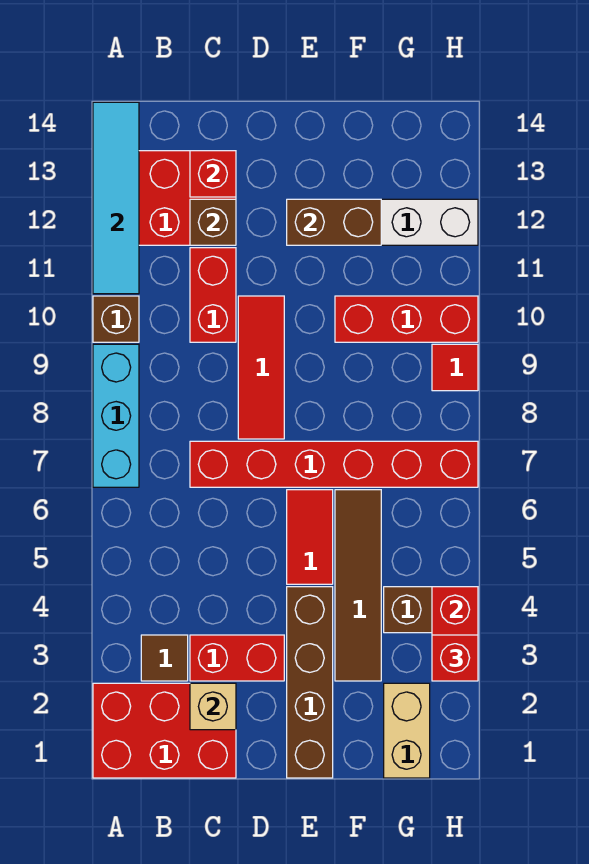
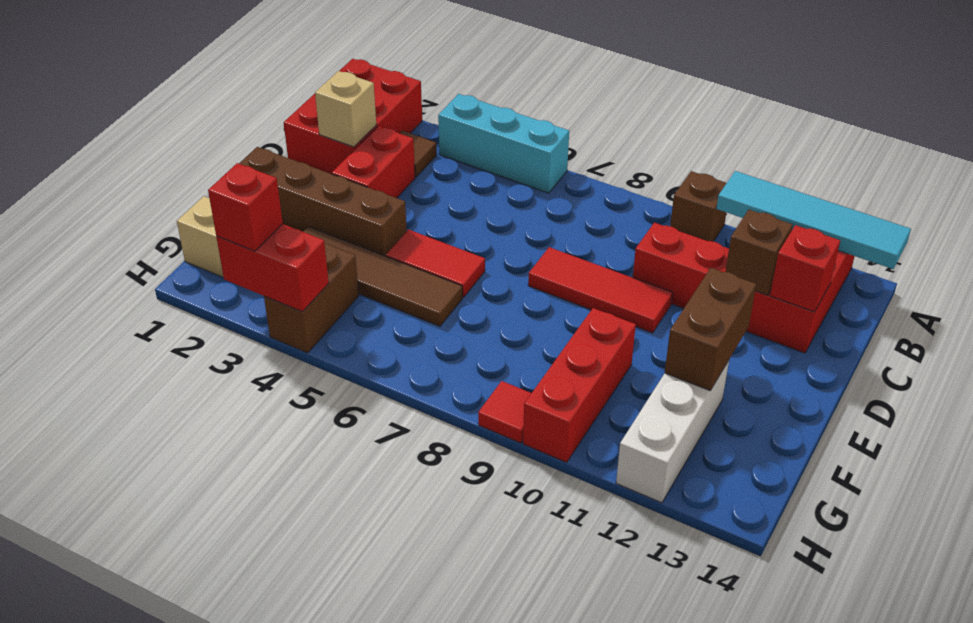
cyan brick A7:A9 level 1 -> cyan brick A4:A6 level 1
red brick C7:H7 level 1 -> none

